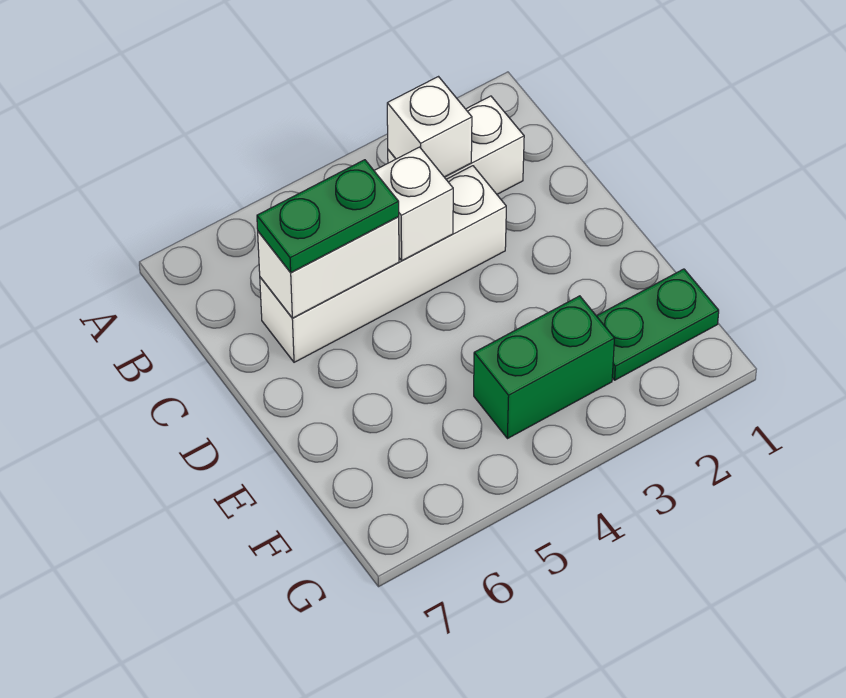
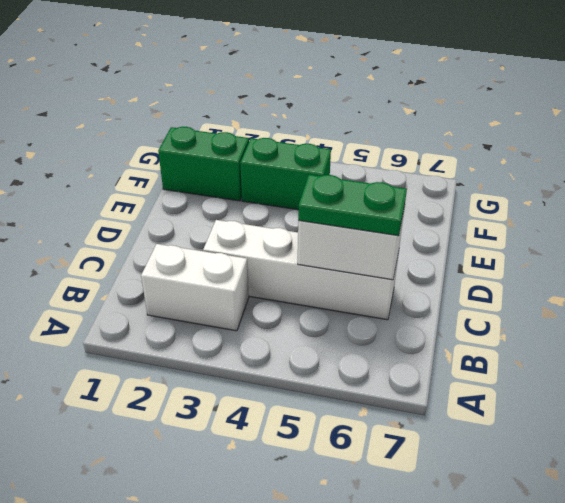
white brick B3 level 2 -> none
white brick C4 level 2 -> none
green plate F1:F2 level 1 -> green brick F1:F2 level 1

